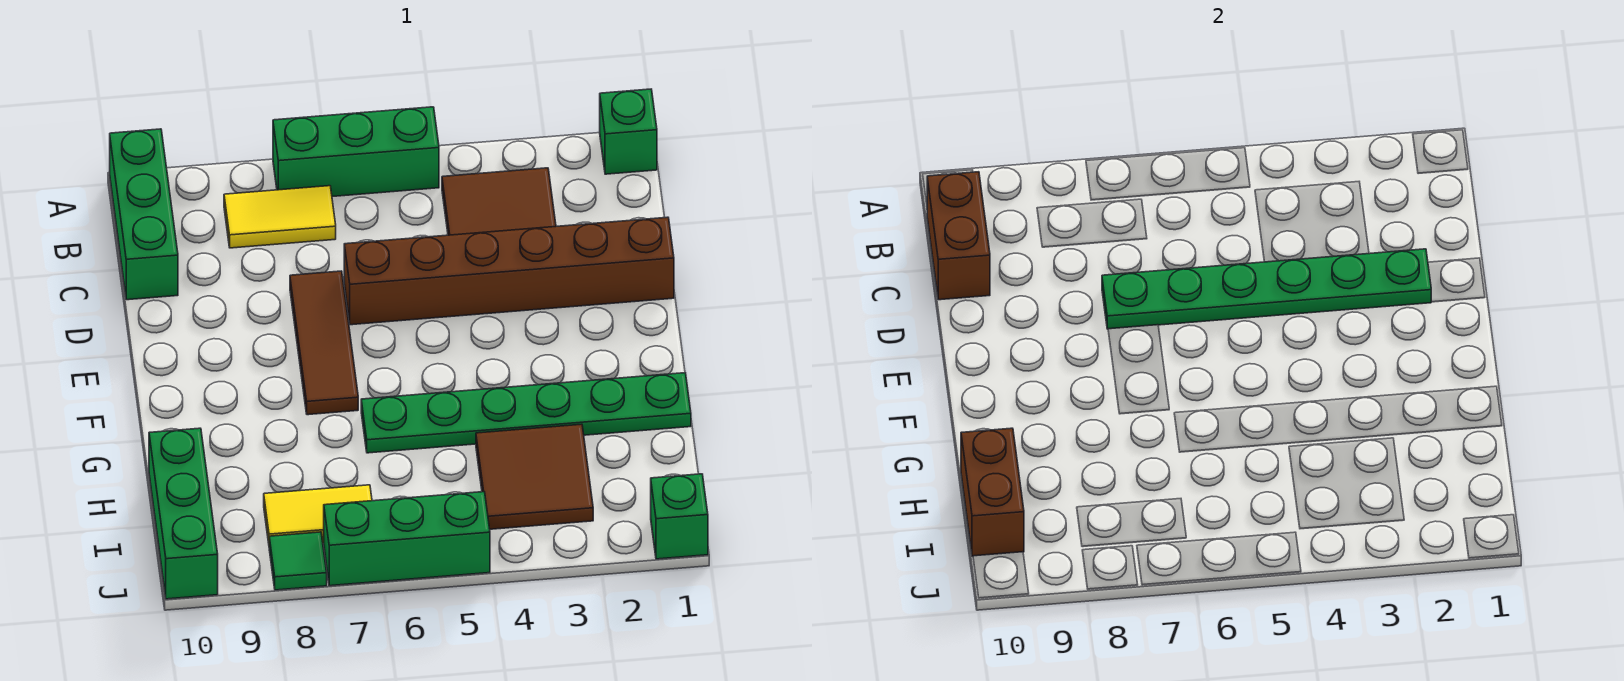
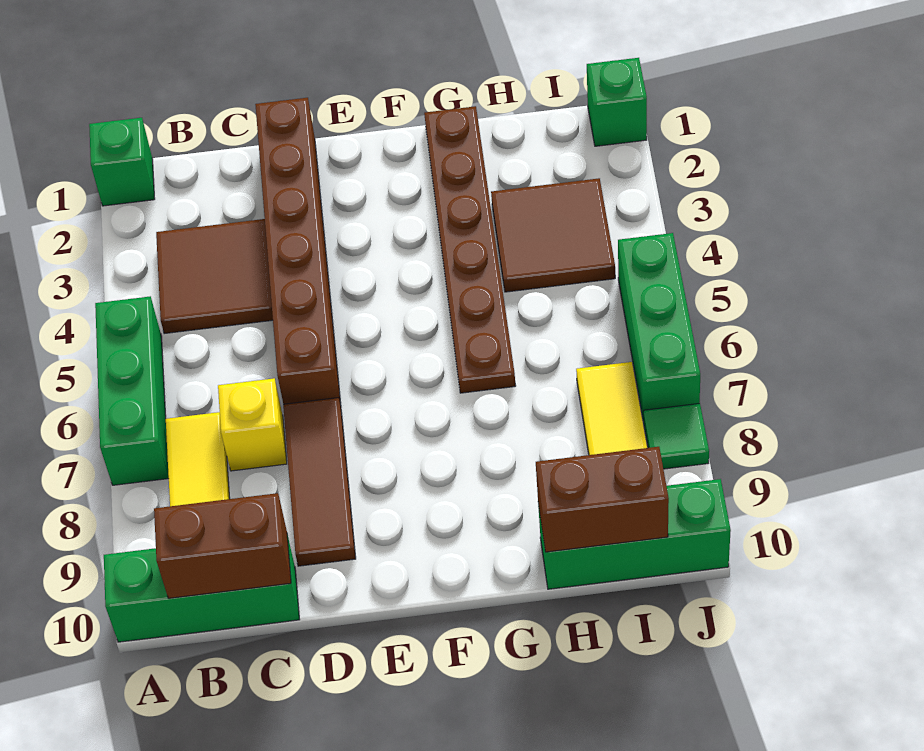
none -> yellow brick C7 level 1
green plate D2:D7 level 2 -> none
brown tile D7:F7 level 1 -> brown tile D7:D9 level 1
green plate G1:G6 level 1 -> brown plate G1:G6 level 1

